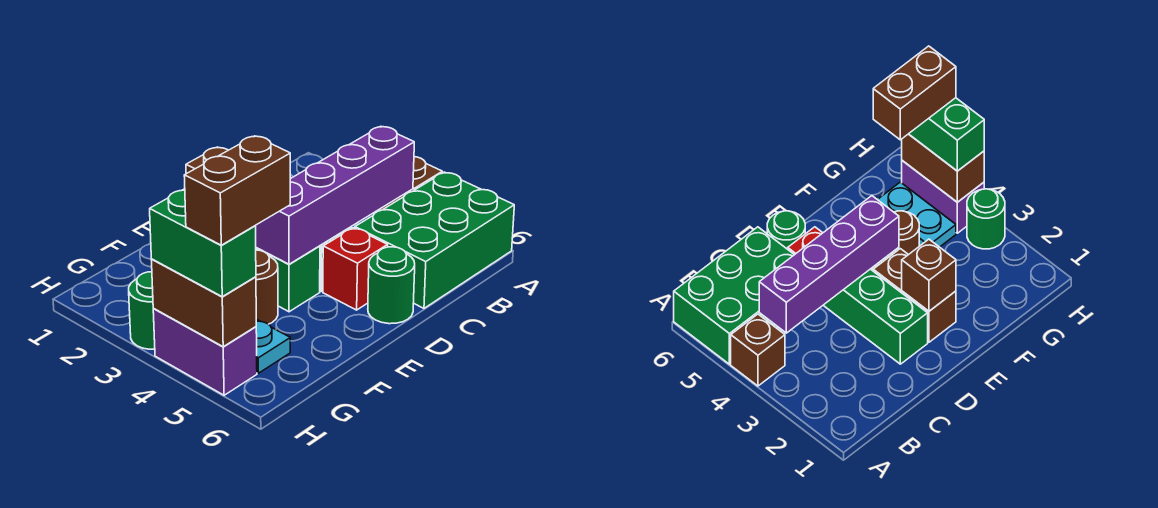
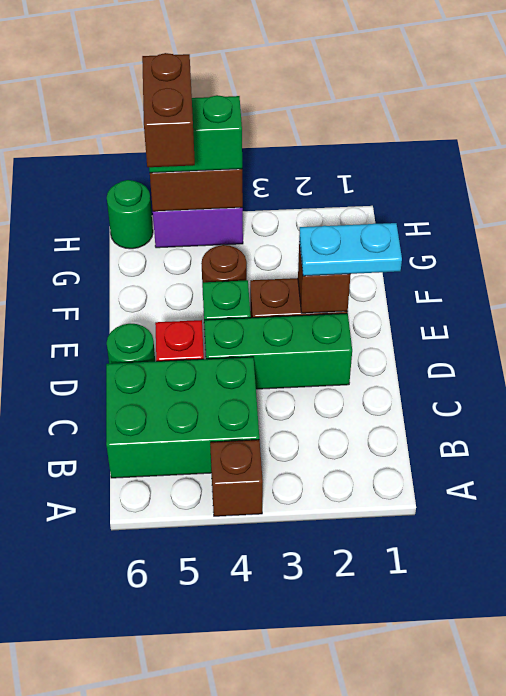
green brick A5:C6 level 1 -> green brick B4:C6 level 1
purple brick B4:E4 level 2 -> none
cyan plate G4:G5 level 1 -> cyan plate E1:E2 level 3
green round brick H3 level 1 -> green round brick H6 level 1

